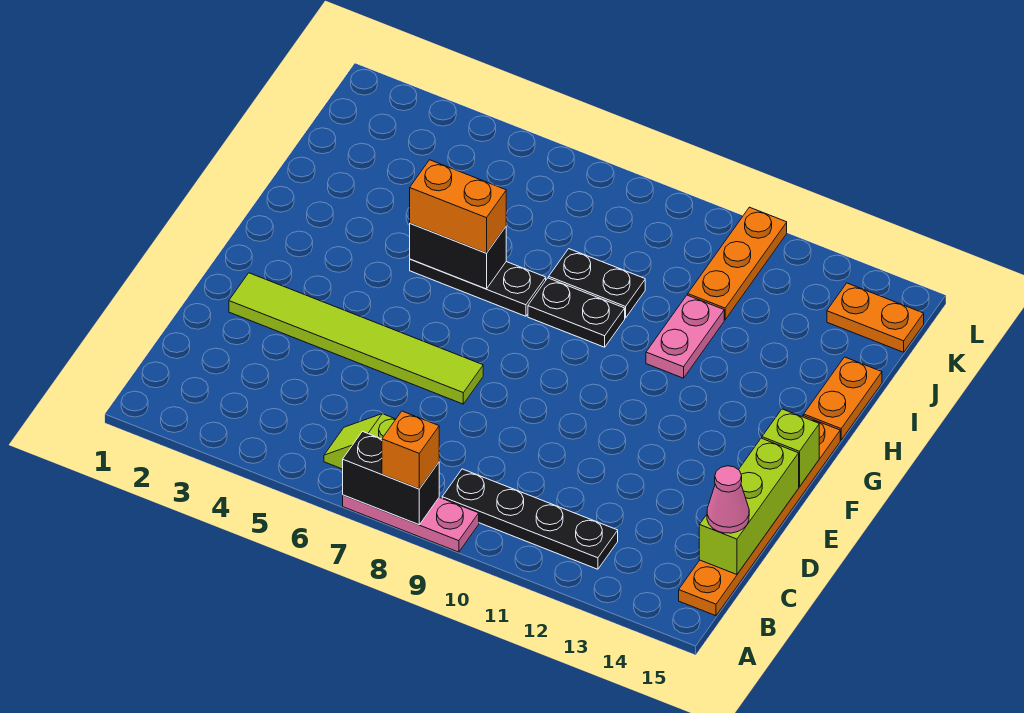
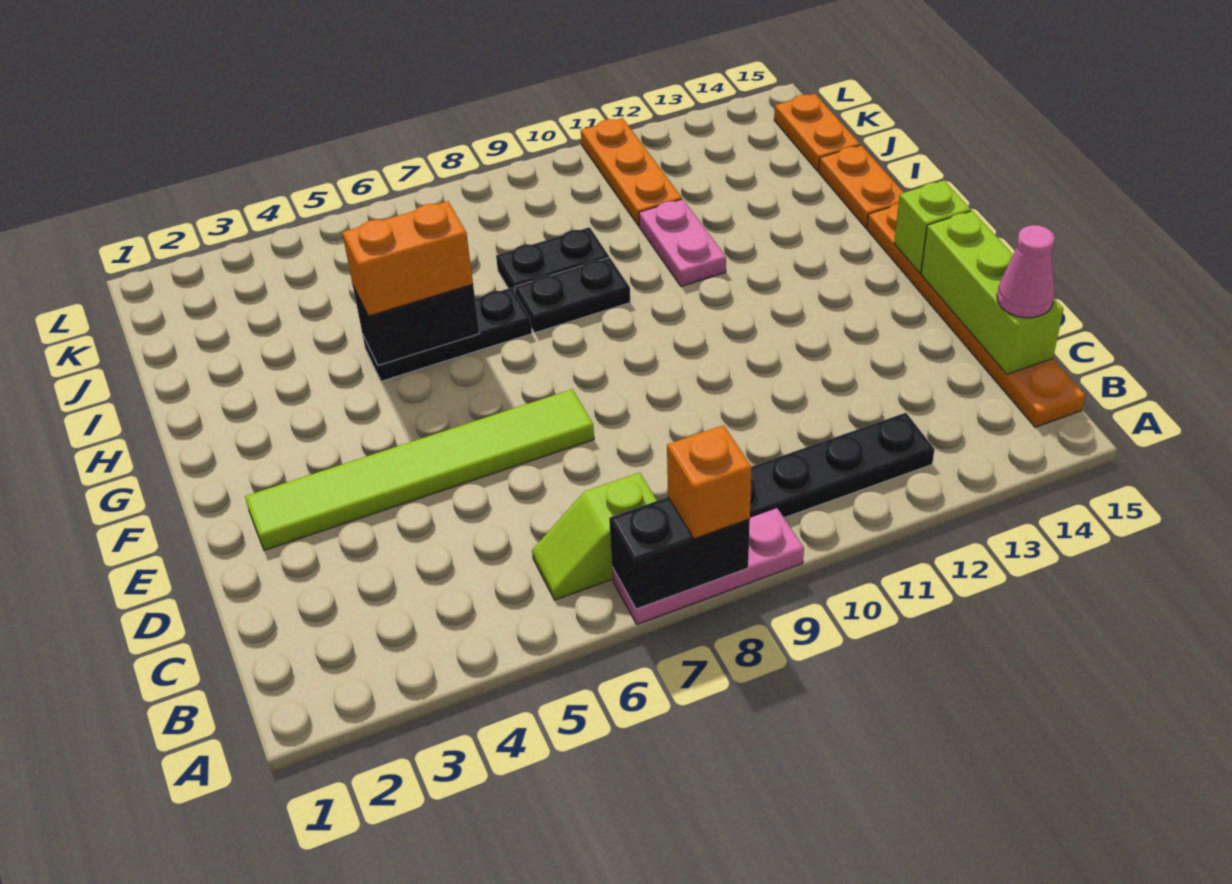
orange plate K14:K15 level 1 -> orange plate J15:K15 level 1

